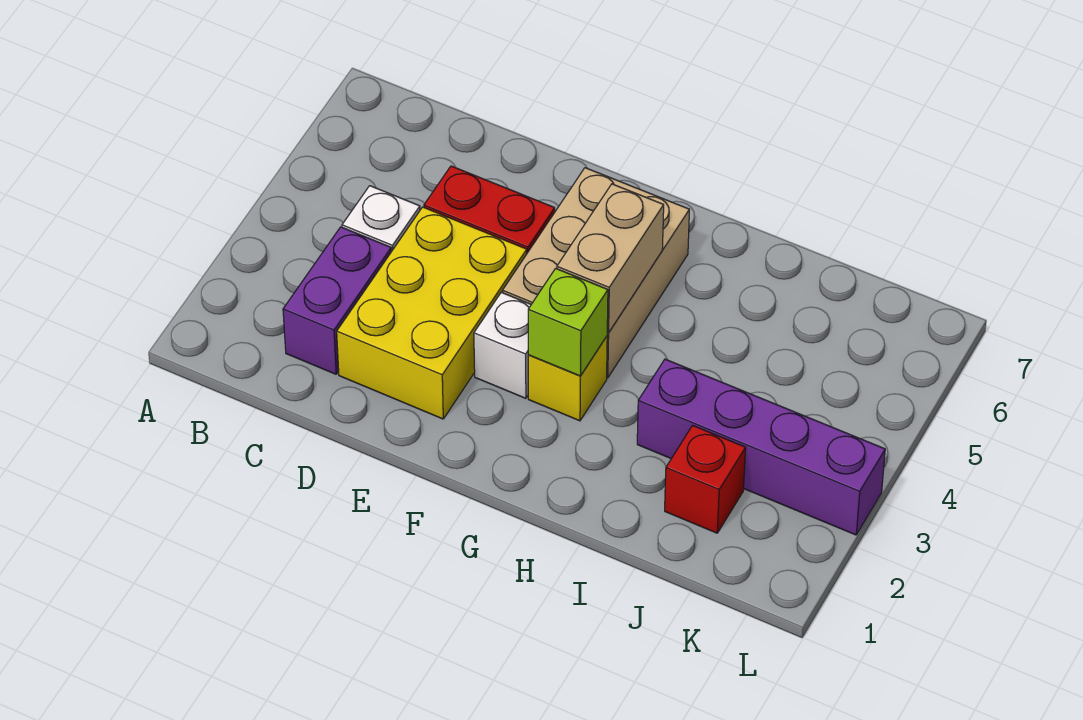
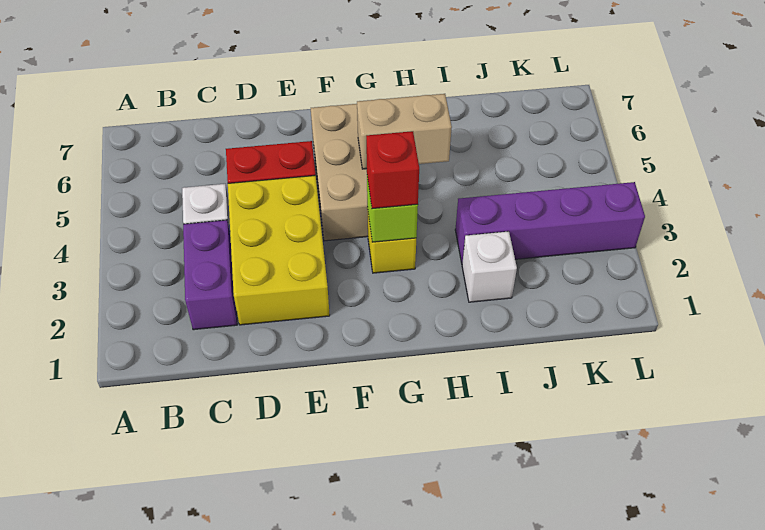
white brick F3 level 1 -> white brick I2 level 1
tan brick G4:G5 level 2 -> tan brick G5:H5 level 2
red brick J2 level 1 -> red brick G3 level 3

